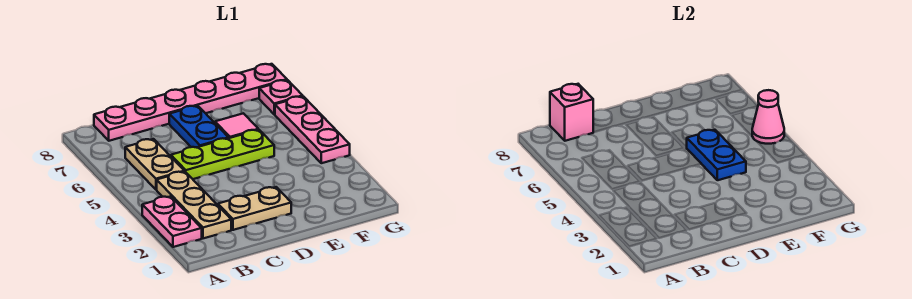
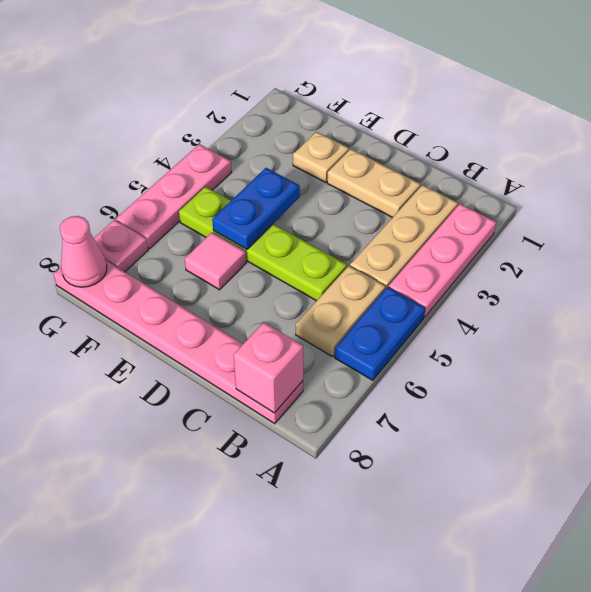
pink plate A2:A3 level 1 -> pink plate A2:A4 level 1
lime plate C5:E5 level 1 -> lime plate C5:F5 level 1
blue plate D6:D7 level 1 -> blue plate A5:A6 level 1
none -> tan plate E2 level 1
pink cone G5 level 2 -> pink cone G8 level 2

